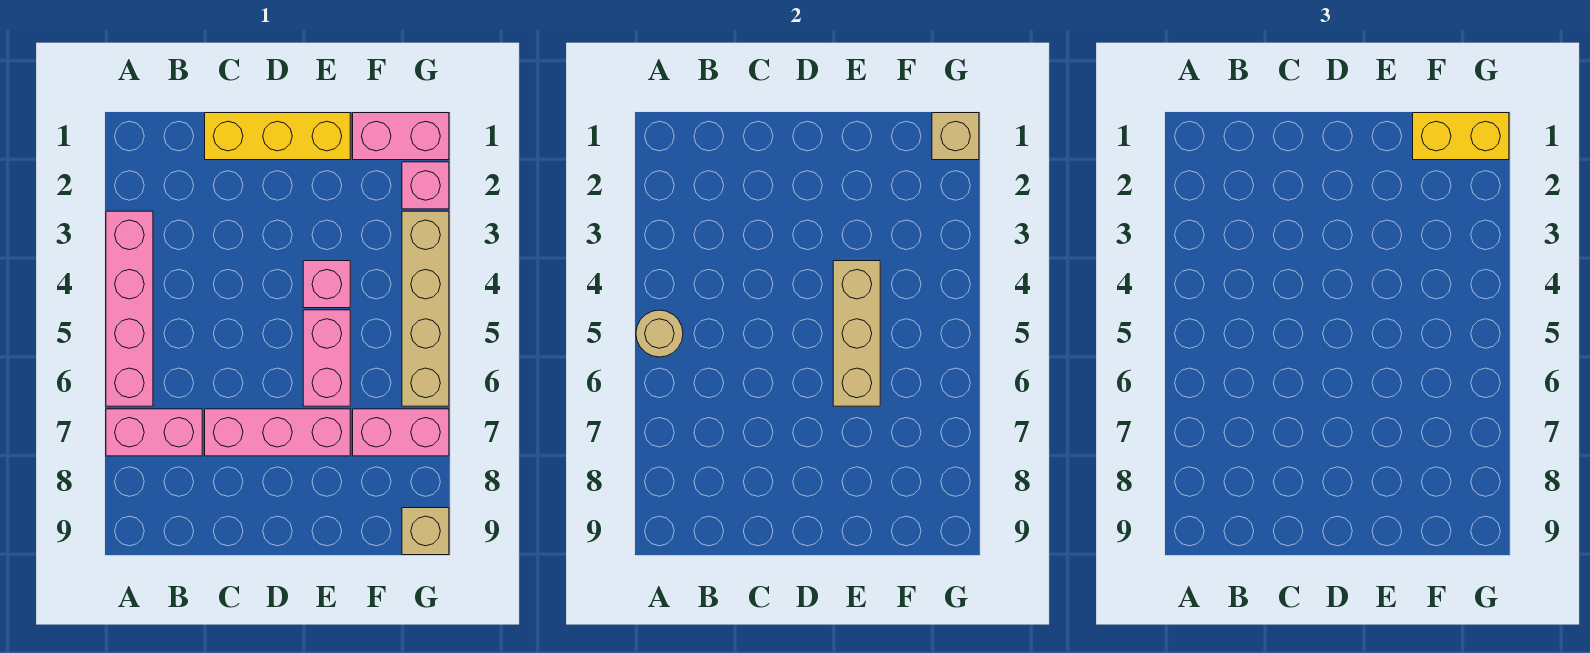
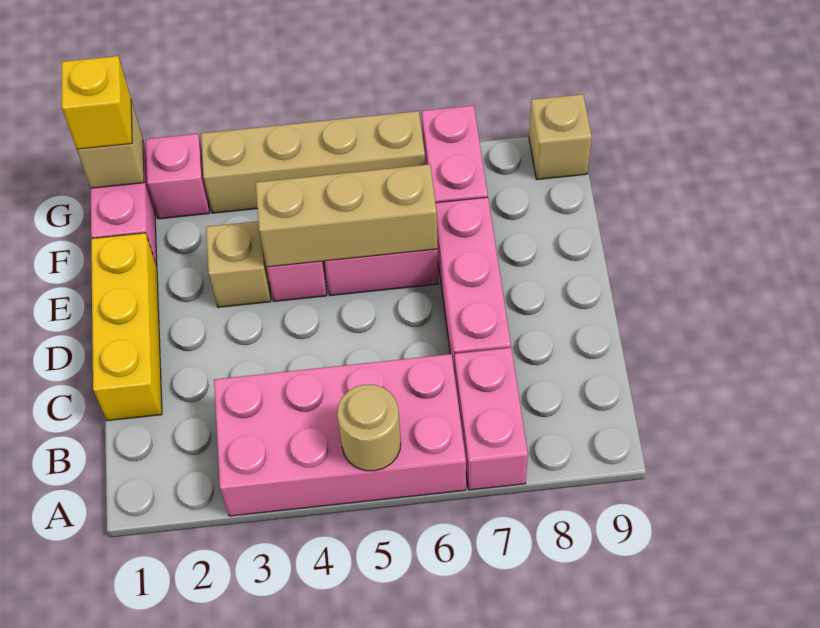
pink brick A3:A6 level 1 -> pink brick A3:B6 level 1
none -> tan brick E3 level 1
yellow brick F1:G1 level 3 -> yellow brick G1 level 3

